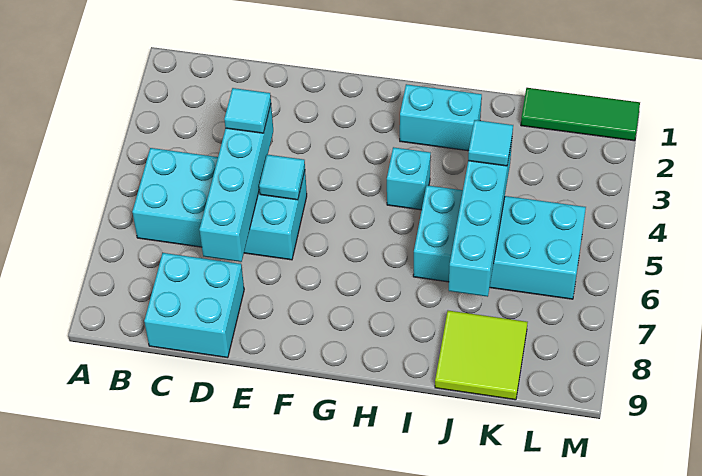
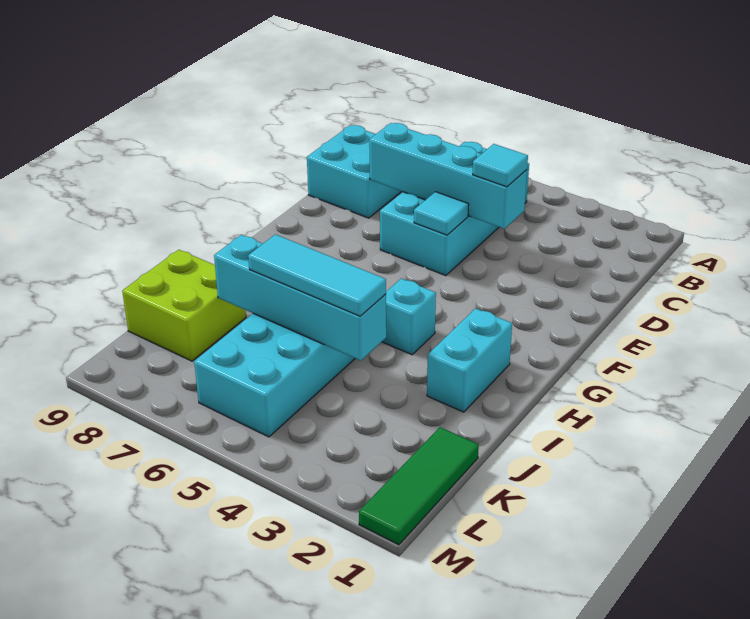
cyan tile J4 level 3 -> cyan tile J4:J6 level 3
lime tile J8:K9 level 1 -> lime brick J8:K9 level 1

